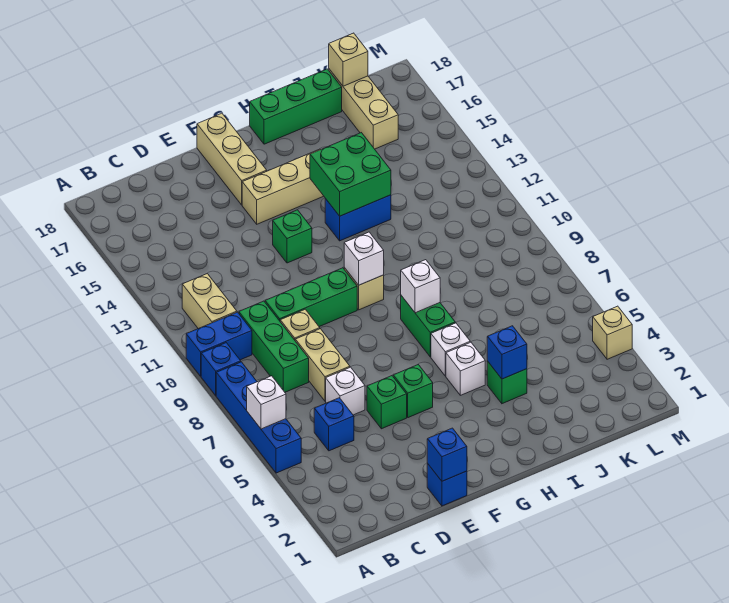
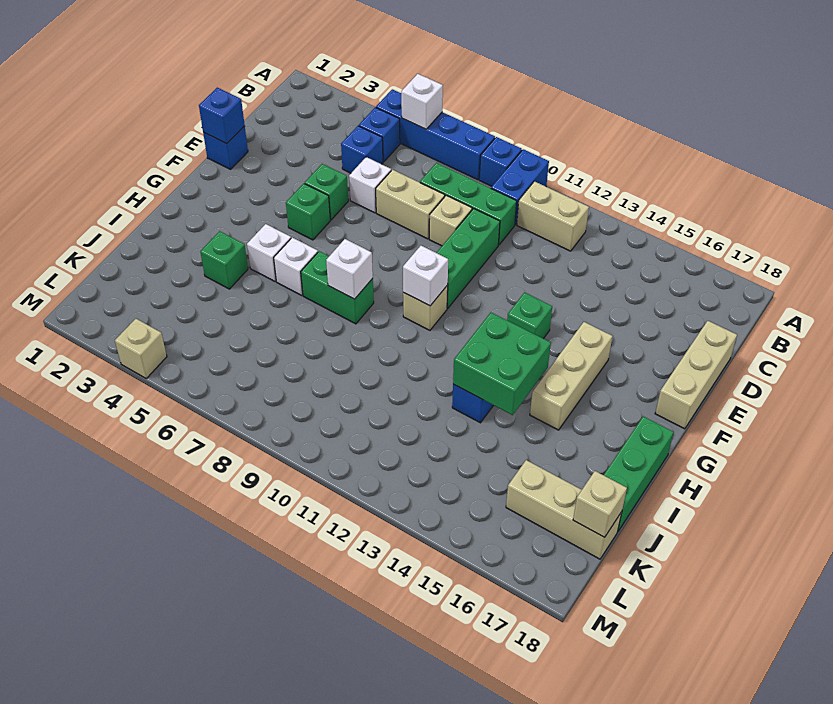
tan brick F16:F18 level 1 -> tan brick D18:F18 level 1
blue brick I4 level 2 -> blue brick B5 level 1

